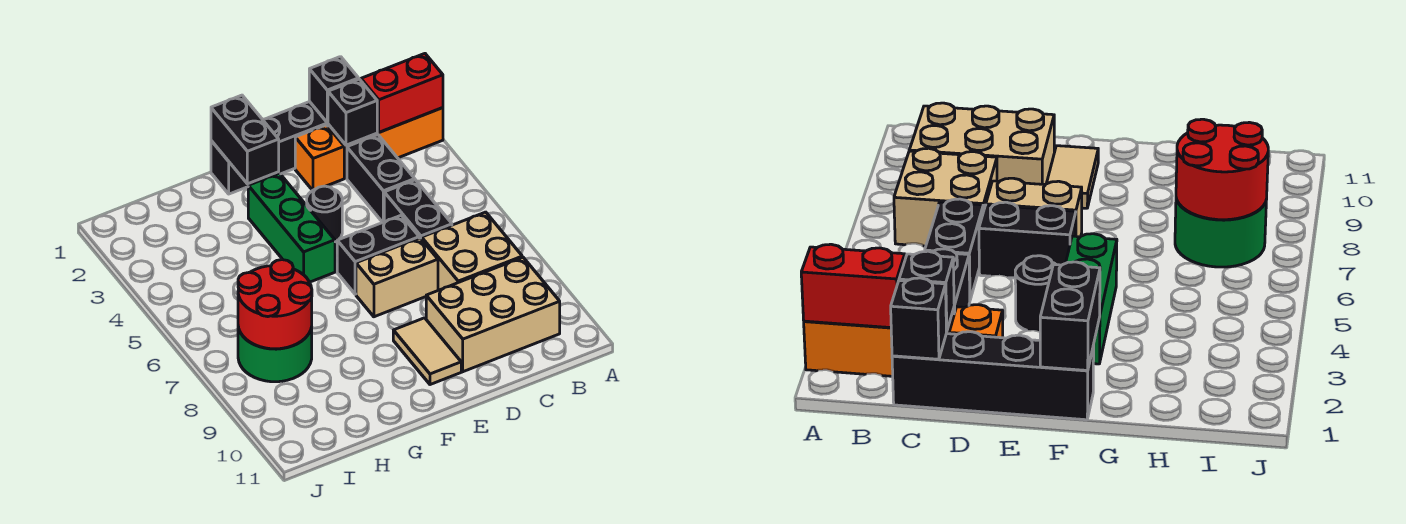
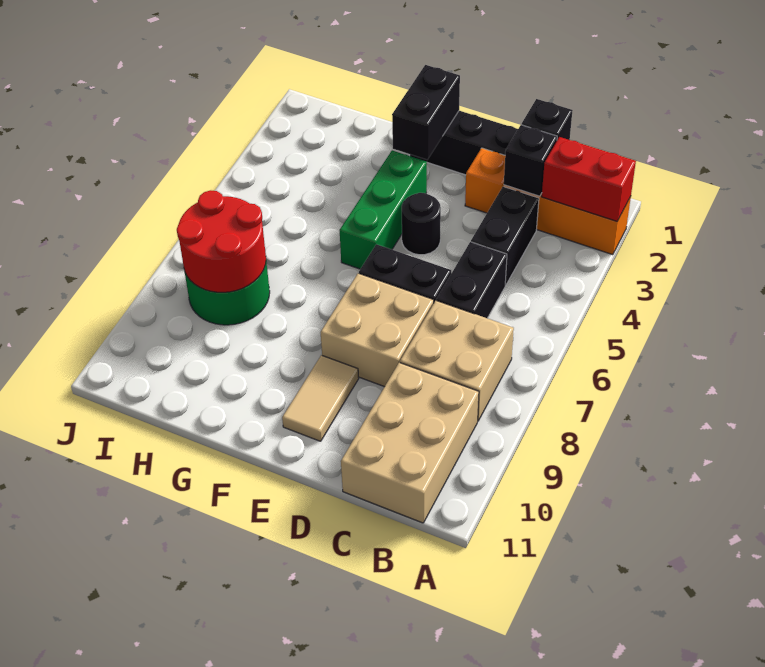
tan brick B9:D10 level 1 -> tan brick B9:C11 level 1
tan brick D7:E7 level 1 -> tan brick D7:E8 level 1

